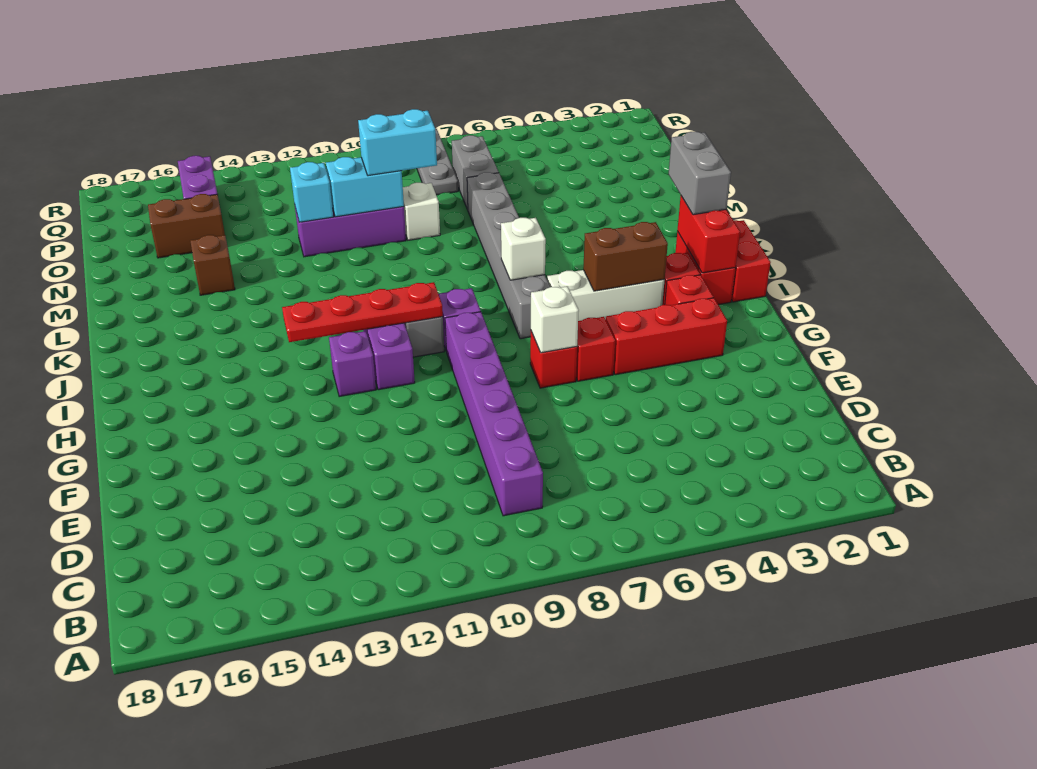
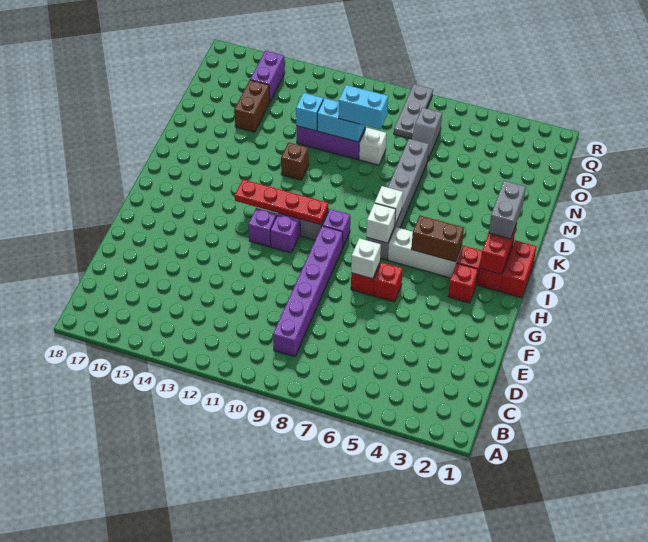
red brick G3:G5 level 1 -> none
none -> white brick I7 level 2
brown brick M15 level 1 -> brown brick L12 level 1
grey brick O7:P7 level 1 -> grey slope O7:P7 level 1 top P
brown brick O15:O16 level 1 -> brown brick N15:O15 level 1

